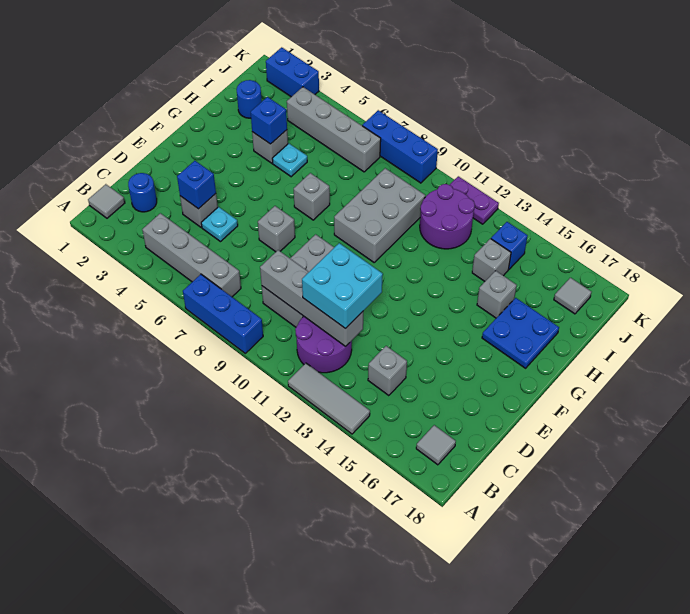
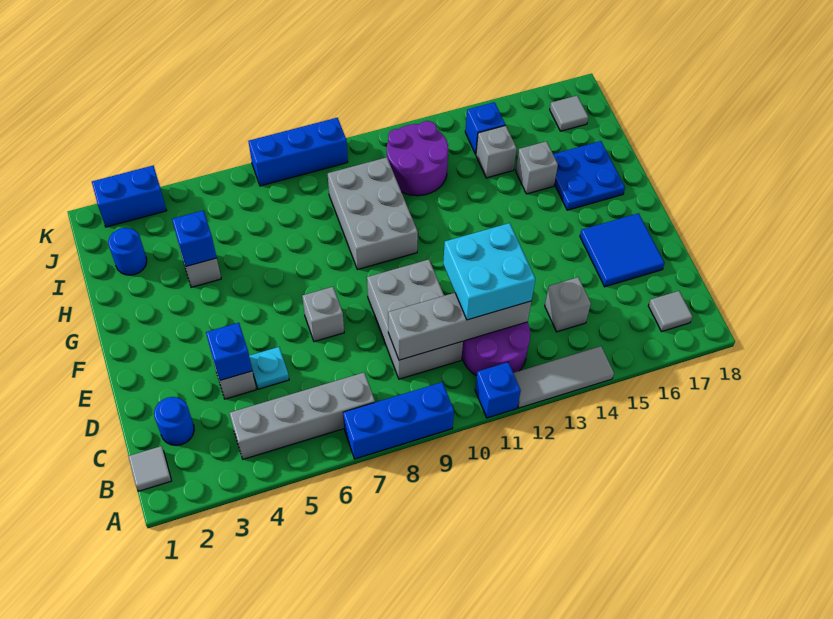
none -> blue brick A11 level 1
none -> blue tile D16:E17 level 1
grey brick G7 level 1 -> none
cyan plate H5 level 1 -> none
grey brick J4:J7 level 1 -> none
purple plate K11:K12 level 1 -> none

